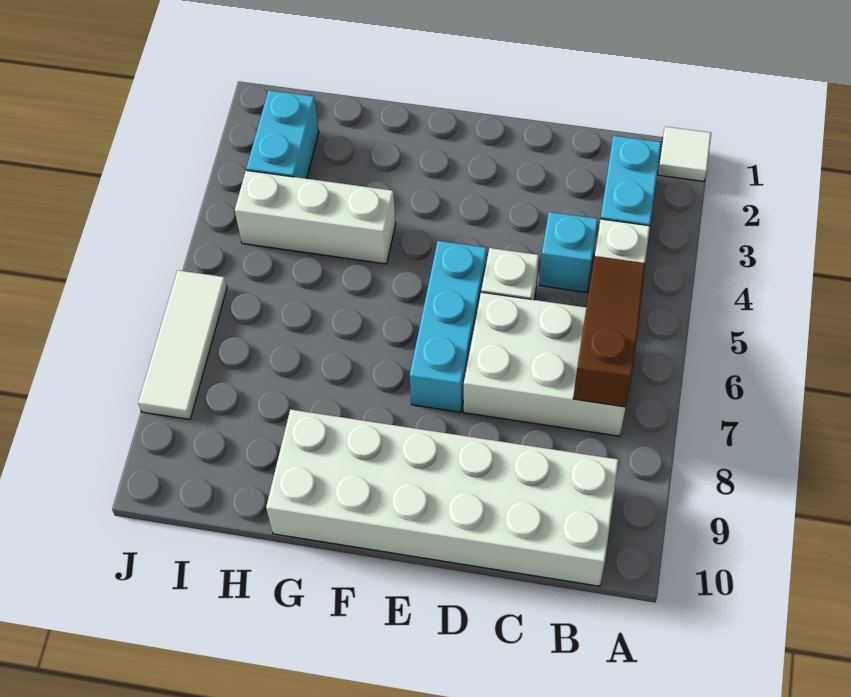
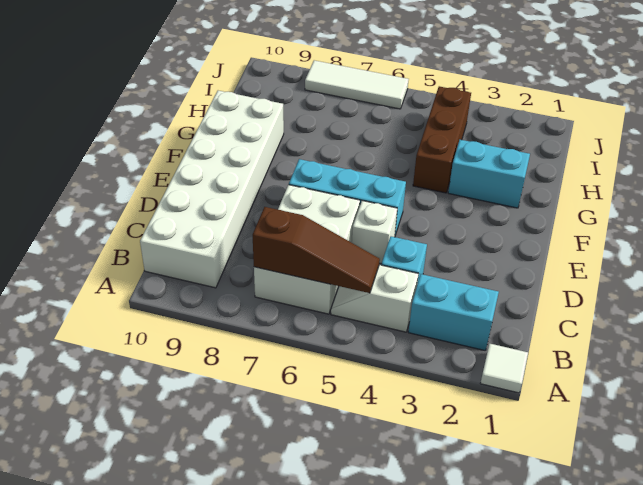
white brick G4:I4 level 1 -> brown brick G4:I4 level 1
cyan brick I2:I3 level 1 -> cyan brick G2:G3 level 1

